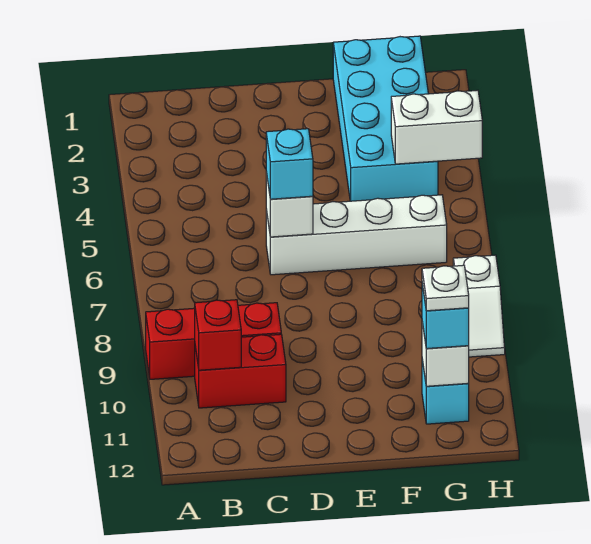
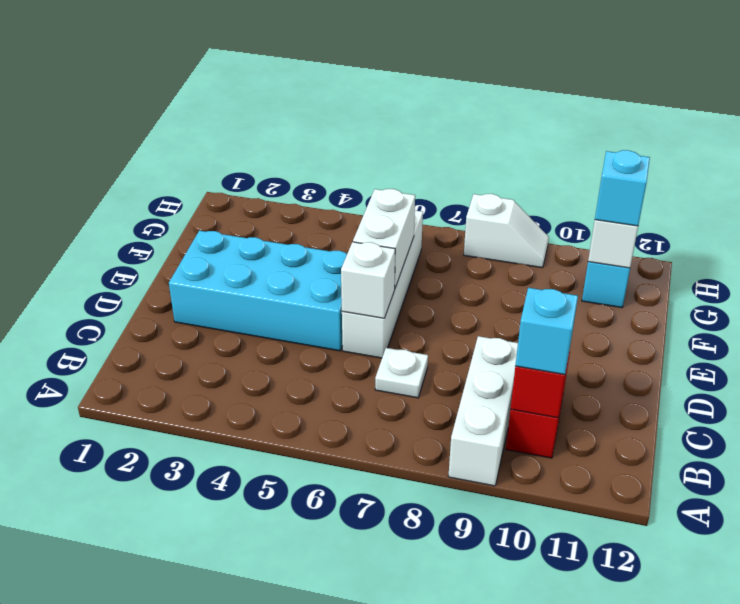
red brick A9:C9 level 1 -> white brick A9:C9 level 1
cyan brick D6 level 3 -> cyan brick B10 level 3
cyan brick F1:G4 level 1 -> cyan brick D2:E5 level 1
white brick G4:H4 level 2 -> white brick E6:F6 level 2
white plate G11 level 4 -> white plate C7 level 1

